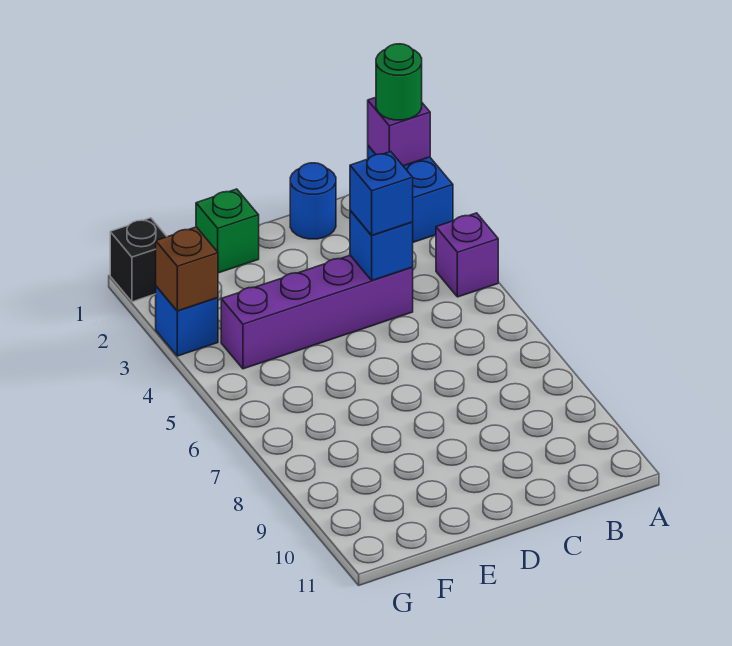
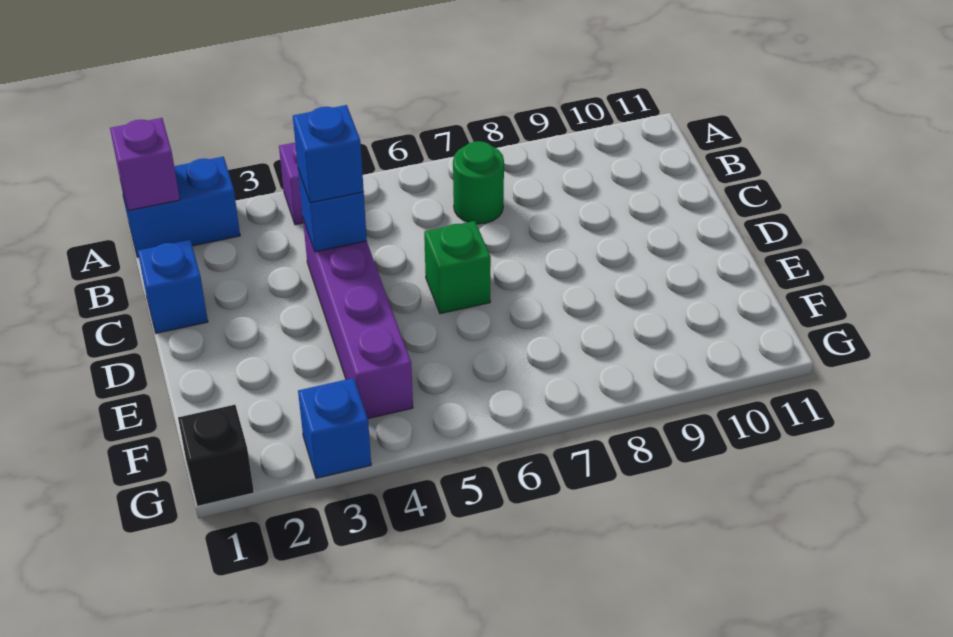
green round brick A1 level 3 -> green round brick B7 level 1
blue round brick C1 level 1 -> blue brick C1 level 1
green brick E1 level 1 -> green brick D6 level 1
brown brick G3 level 2 -> none

